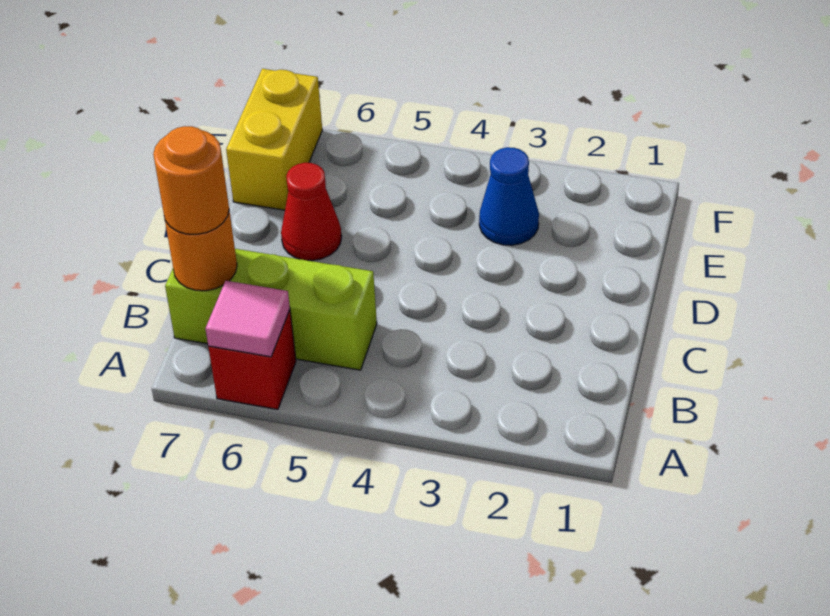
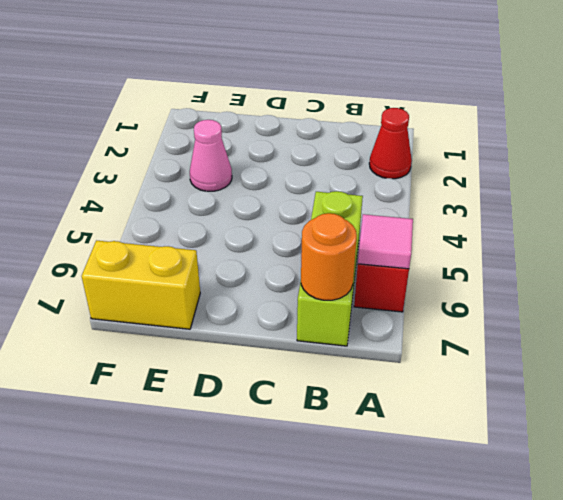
orange round brick B7 level 3 -> none
red cone D6 level 1 -> red cone A2 level 1
blue cone E3 level 1 -> pink cone E3 level 1

